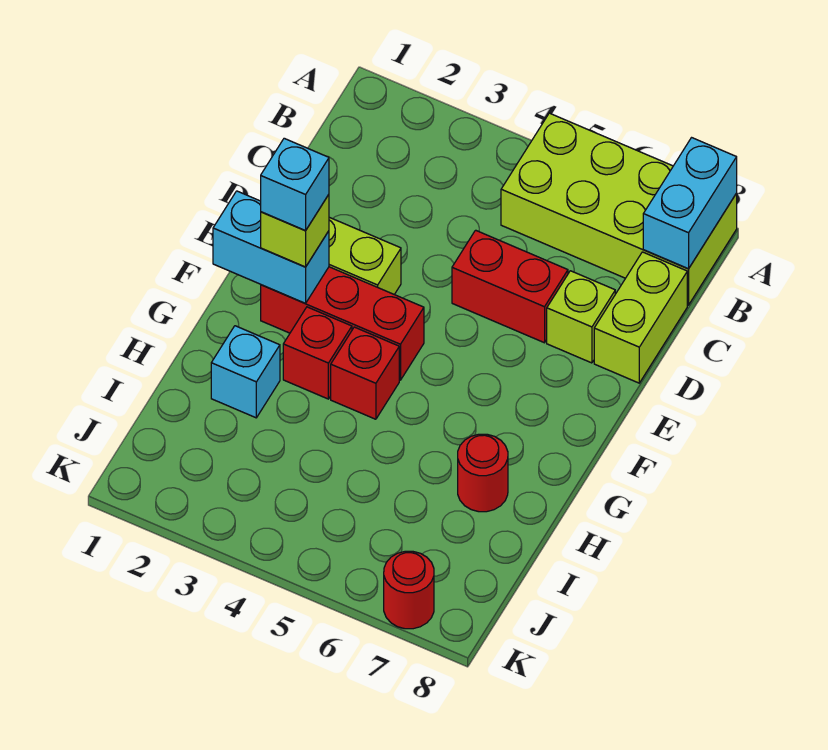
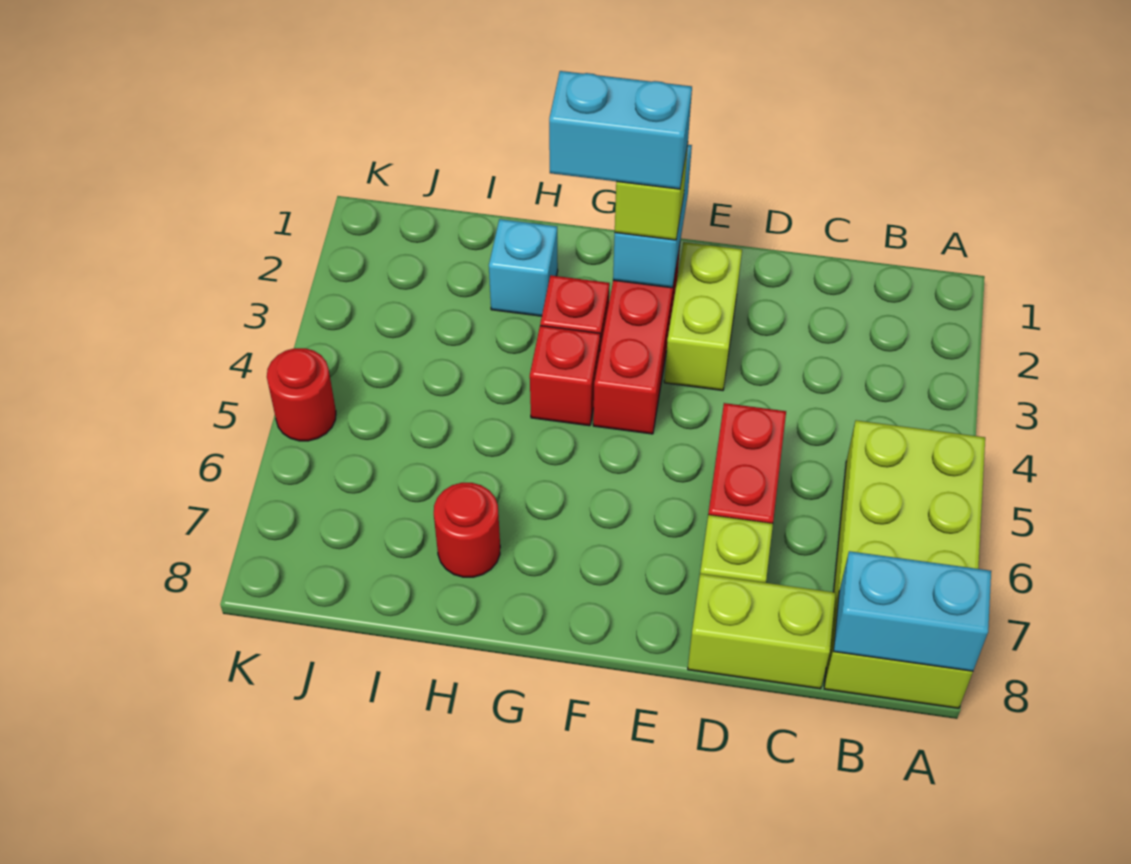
cyan brick F2 level 4 -> cyan brick F2:G2 level 4
red round brick K7 level 1 -> red round brick K5 level 1

